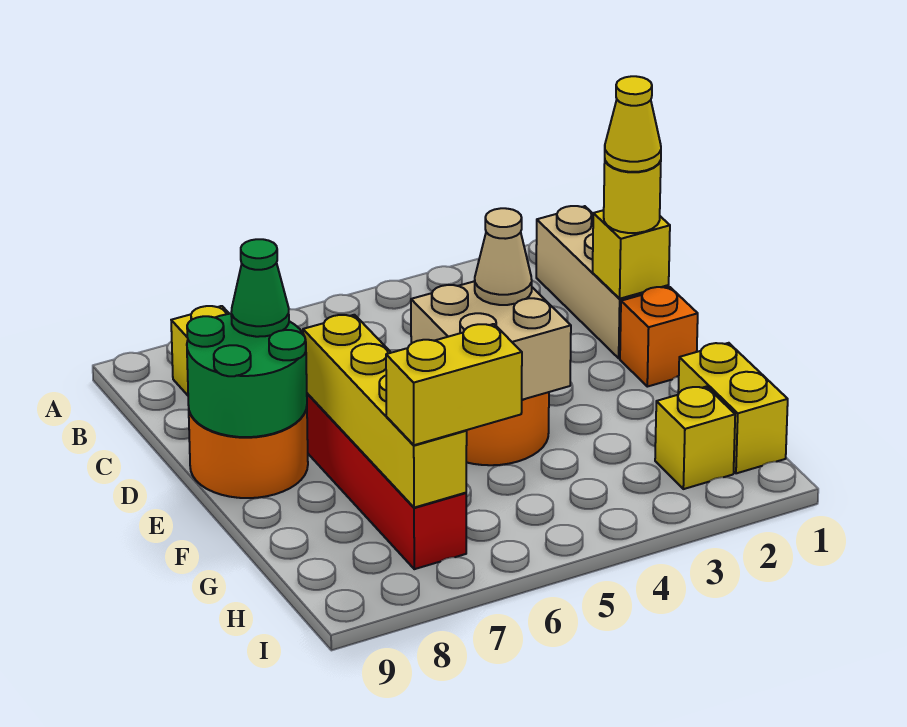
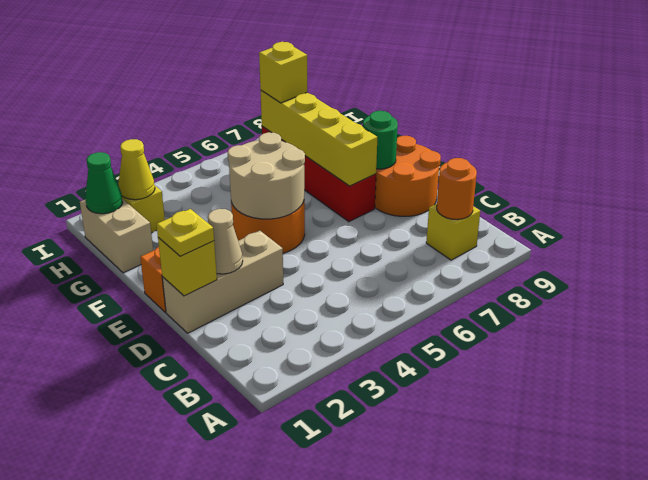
tan brick B1:D1 level 1 -> tan brick D1:D3 level 1
none -> orange round brick B8 level 2
yellow round brick D1 level 3 -> yellow plate D1 level 3
yellow cone D1 level 4 -> yellow cone H2 level 2
green round brick D8:E9 level 2 -> green round brick E8 level 2
green cone D8 level 3 -> green cone H1 level 2
tan brick E4:F5 level 2 -> tan round brick E4:F5 level 2
tan cone E4 level 3 -> tan cone D2 level 2
yellow brick G1:H1 level 1 -> tan brick G1:H1 level 1
yellow brick H6:H7 level 3 -> yellow brick H7 level 3

